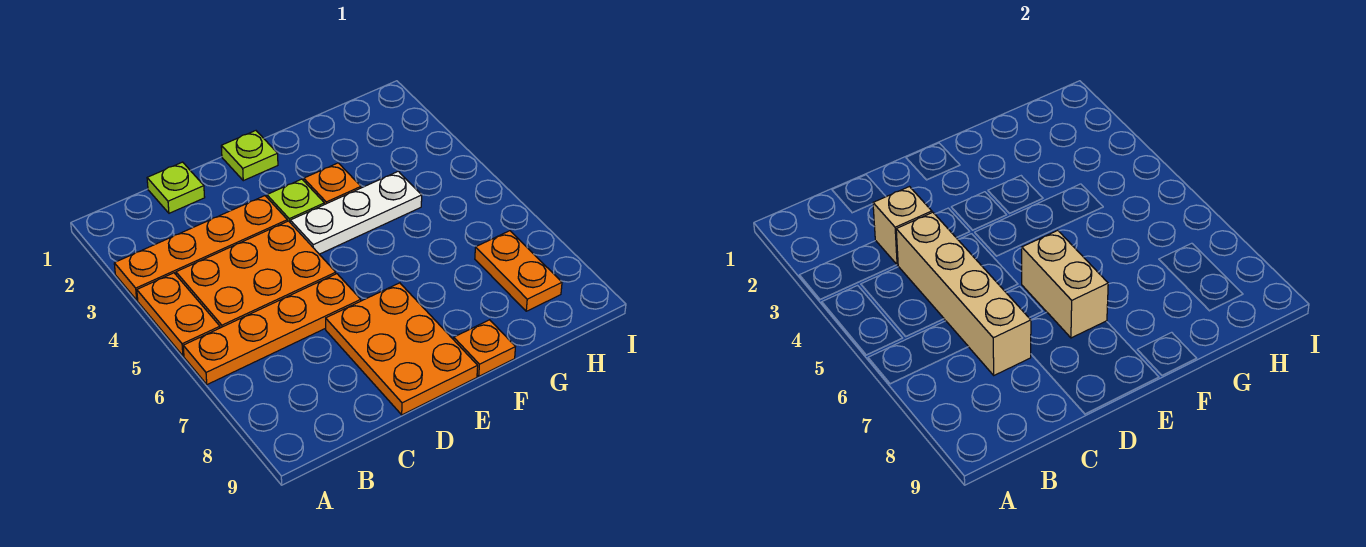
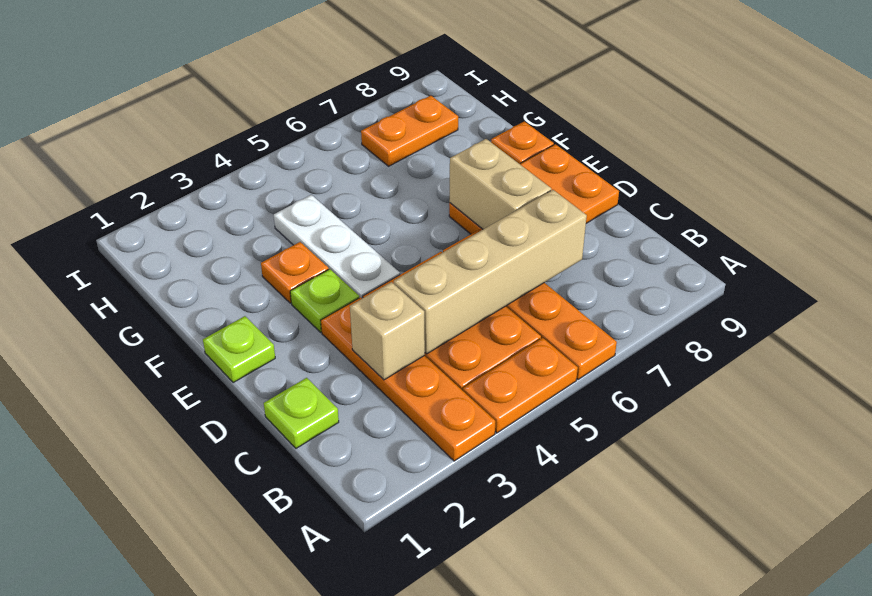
tan brick E6:E7 level 2 -> tan brick D7:E7 level 2

